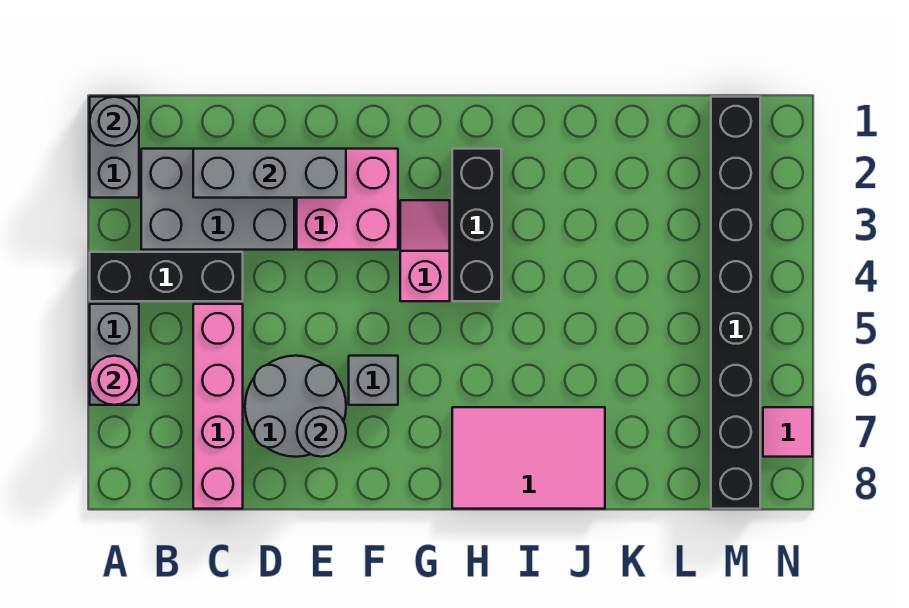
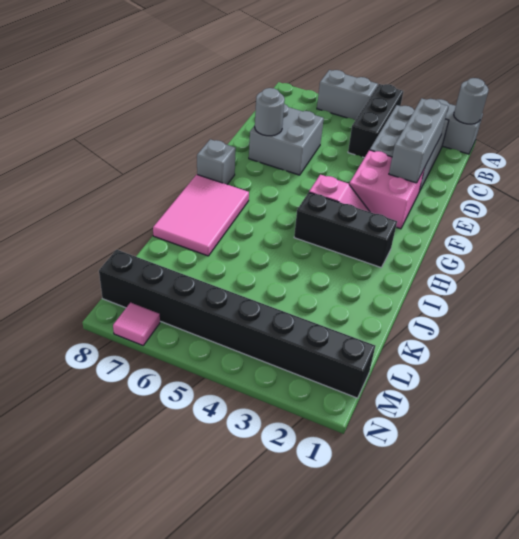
pink round brick A6 level 2 -> none
pink brick C5:C8 level 1 -> none
grey round brick D6:E7 level 1 -> grey brick D6:E7 level 1
grey brick F6 level 1 -> grey brick G8 level 1

